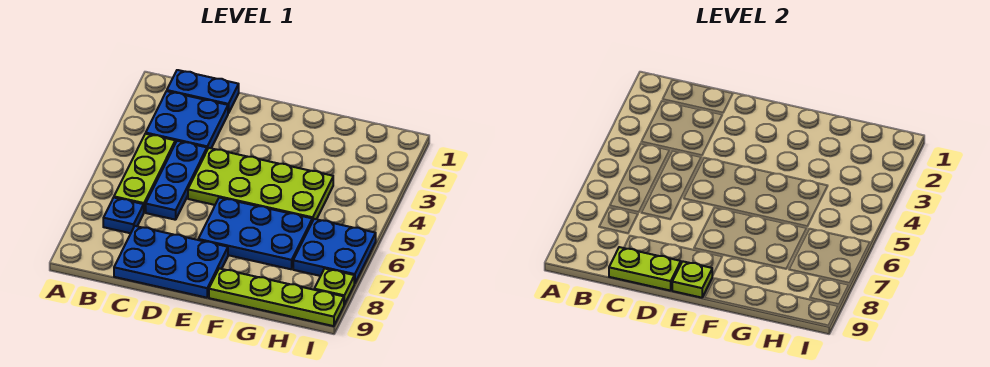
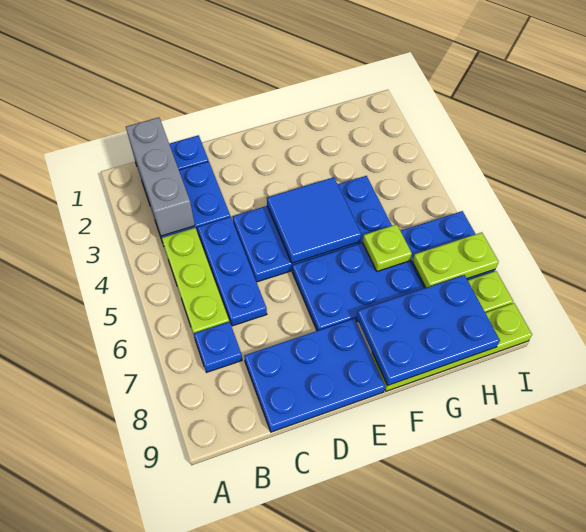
none -> grey brick B1:B3 level 2
lime plate C9:D9 level 2 -> lime plate H7:I7 level 2
lime plate D4:G5 level 1 -> blue plate D4:G5 level 1
none -> blue tile E4:F5 level 2
lime plate E9 level 2 -> lime plate G6 level 2
none -> blue plate F8:H9 level 2

